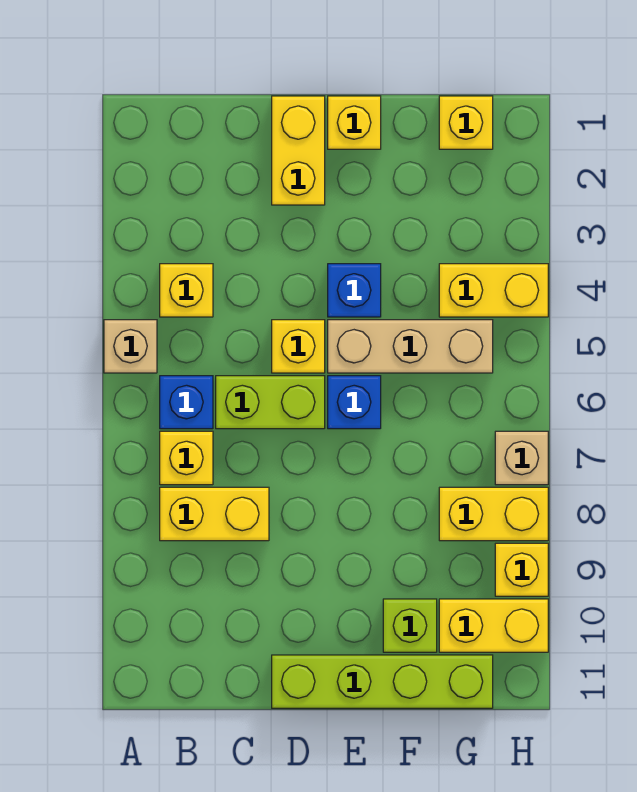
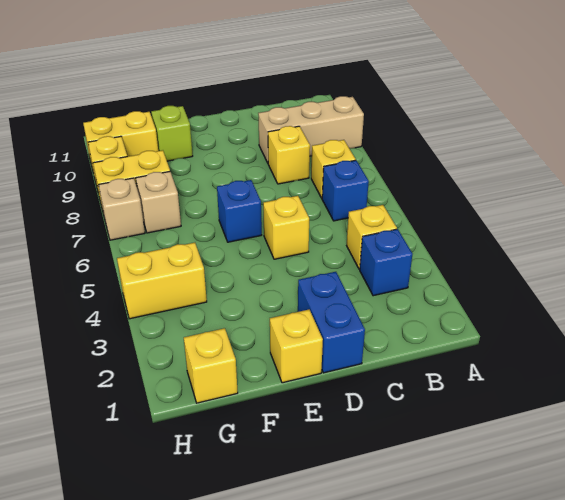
tan brick A5 level 1 -> tan brick G7 level 1
yellow brick B8:C8 level 1 -> yellow brick C8 level 1
lime brick C6:D6 level 1 -> none
yellow brick D1:D2 level 1 -> blue brick D1:D2 level 1
lime brick D11:G11 level 1 -> none
blue brick E4 level 1 -> blue brick B3 level 1
tan brick E5:G5 level 1 -> tan brick A9:C9 level 1

